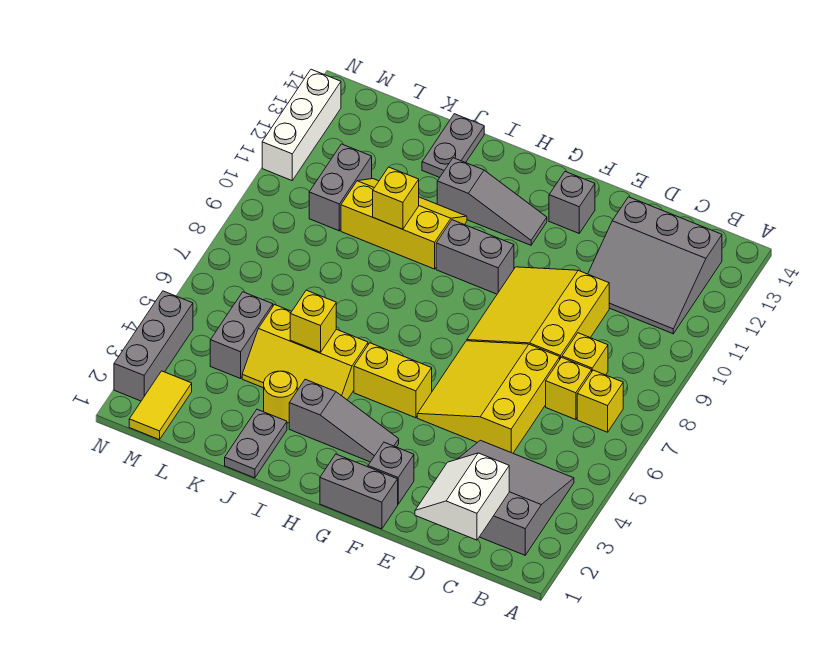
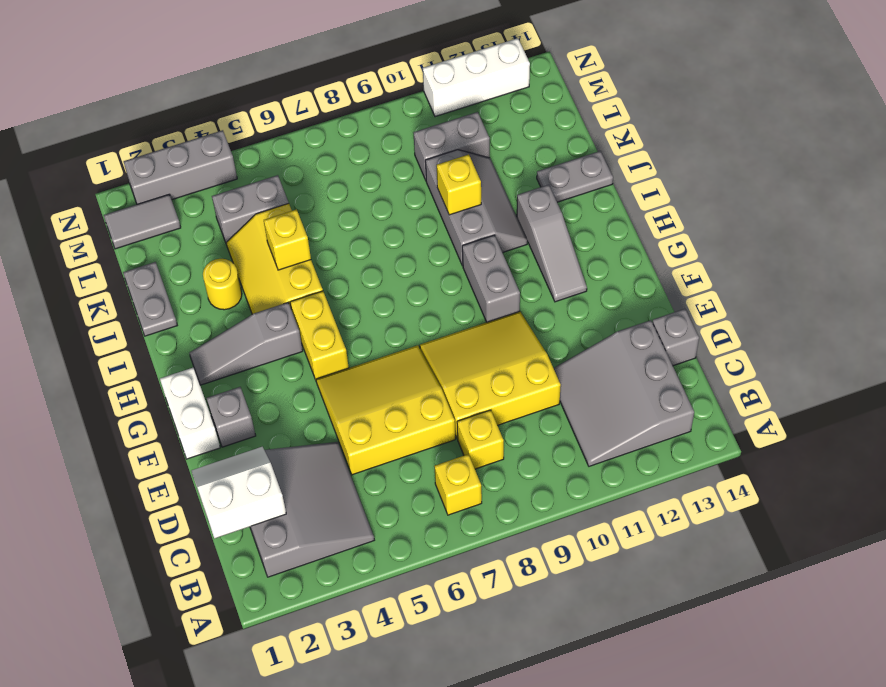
yellow brick C7 level 1 -> none
grey brick F1:G1 level 1 -> white brick F1:G1 level 1
grey brick F13 level 1 -> grey brick D14 level 1
grey slope G3:I3 level 1 top I -> grey slope H2:H4 level 1 top 4
yellow slope I10:K11 level 1 top 10 -> grey slope I10:K11 level 1 top 10
grey plate J1:J2 level 1 -> grey plate J1:K1 level 1
yellow tile M1:M2 level 1 -> grey tile M1:M2 level 1

